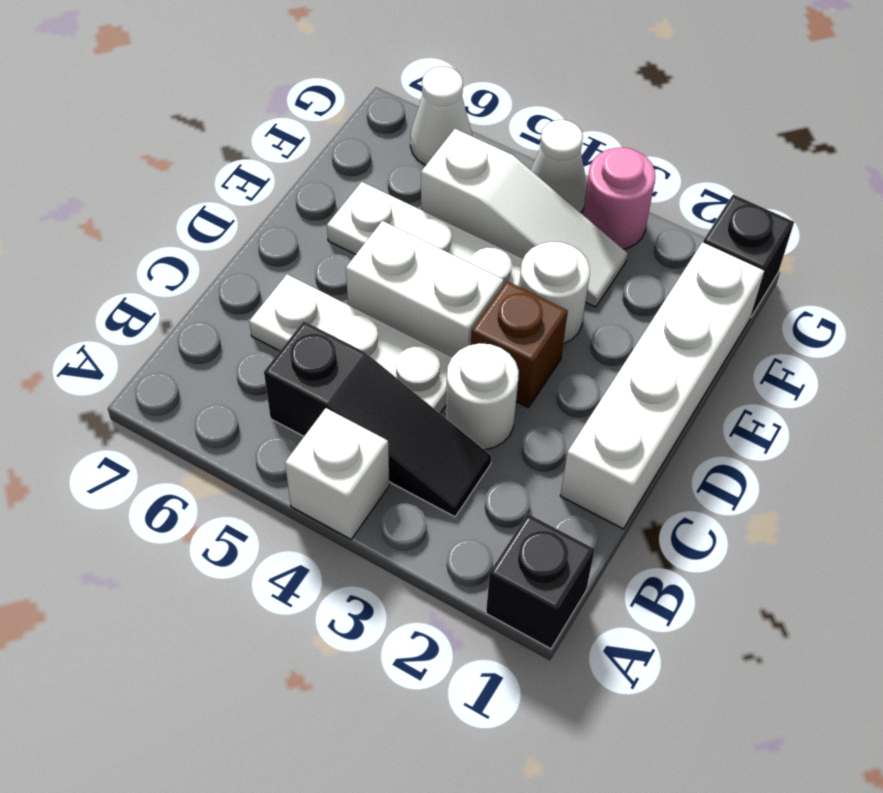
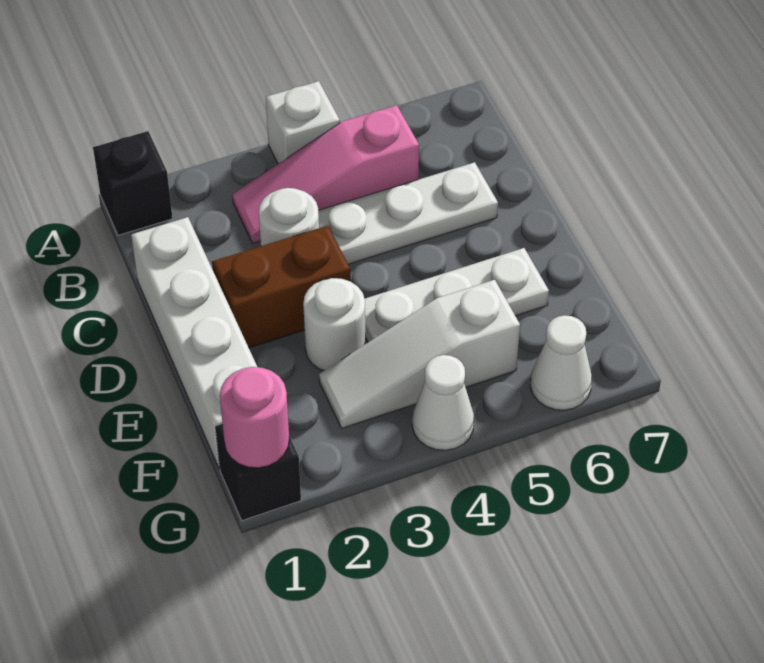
black slope B3:B5 level 1 top 5 -> pink slope B3:B5 level 1 top 5
brown brick D3 level 1 -> brown brick D2:D3 level 1
white brick D4:D5 level 1 -> none
pink round brick G3 level 1 -> pink round brick G1 level 2

